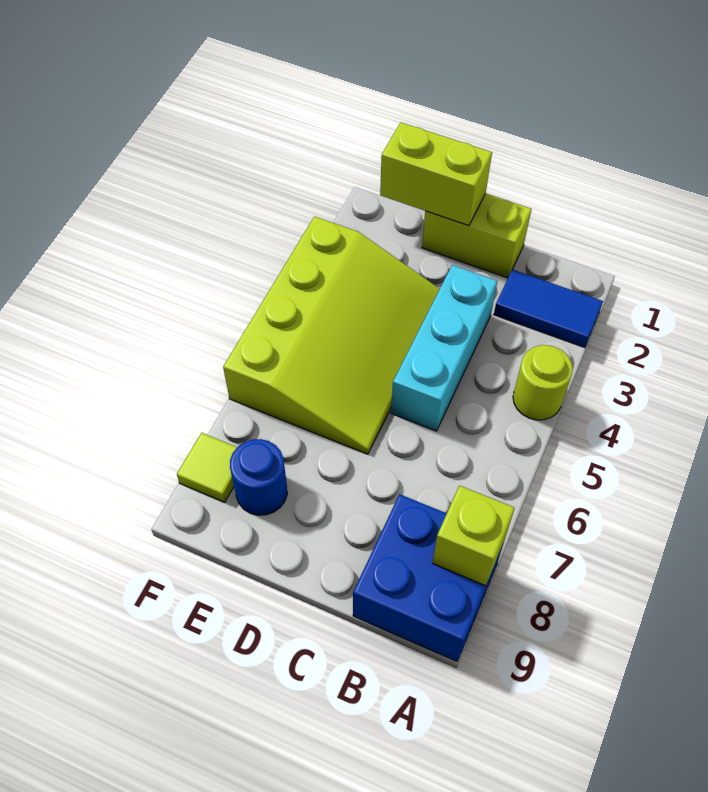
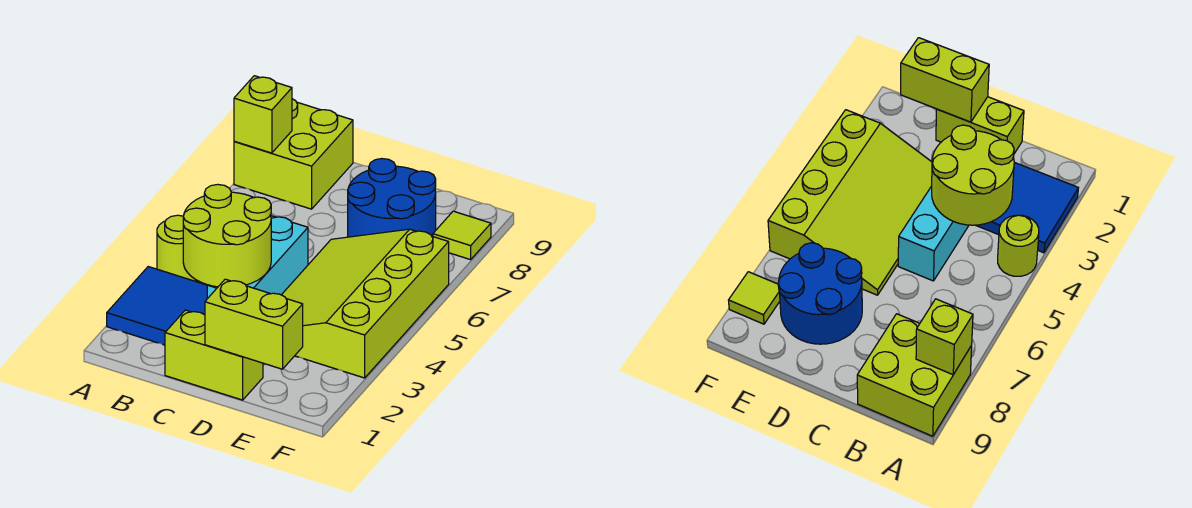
blue tile A2:B2 level 1 -> blue tile A2:B3 level 1
blue brick A8:B9 level 1 -> lime brick A8:B9 level 1
none -> lime round brick B3:C4 level 2
blue round brick E8 level 1 -> blue round brick D7:E8 level 1

